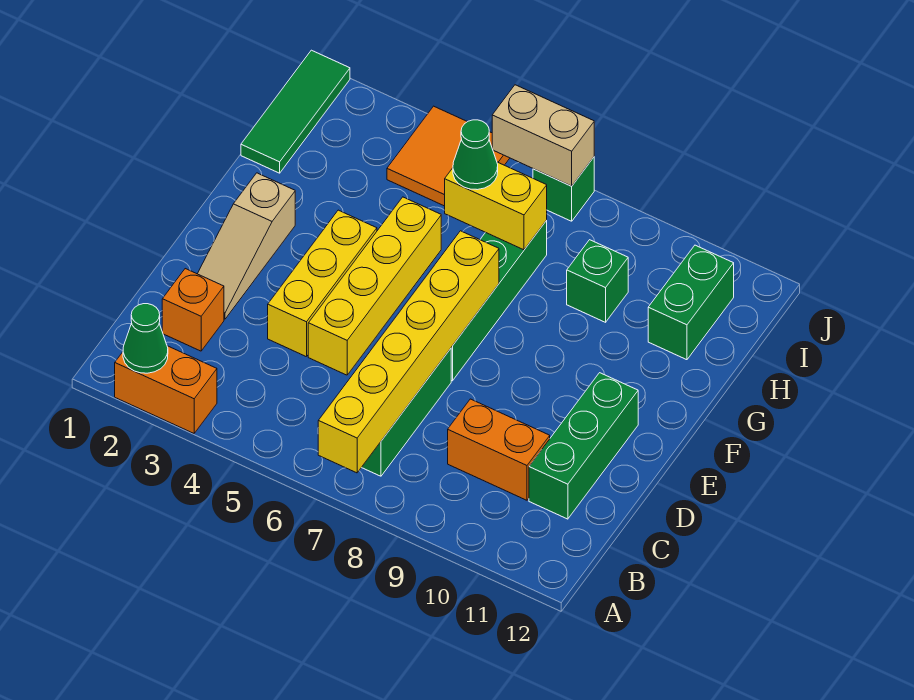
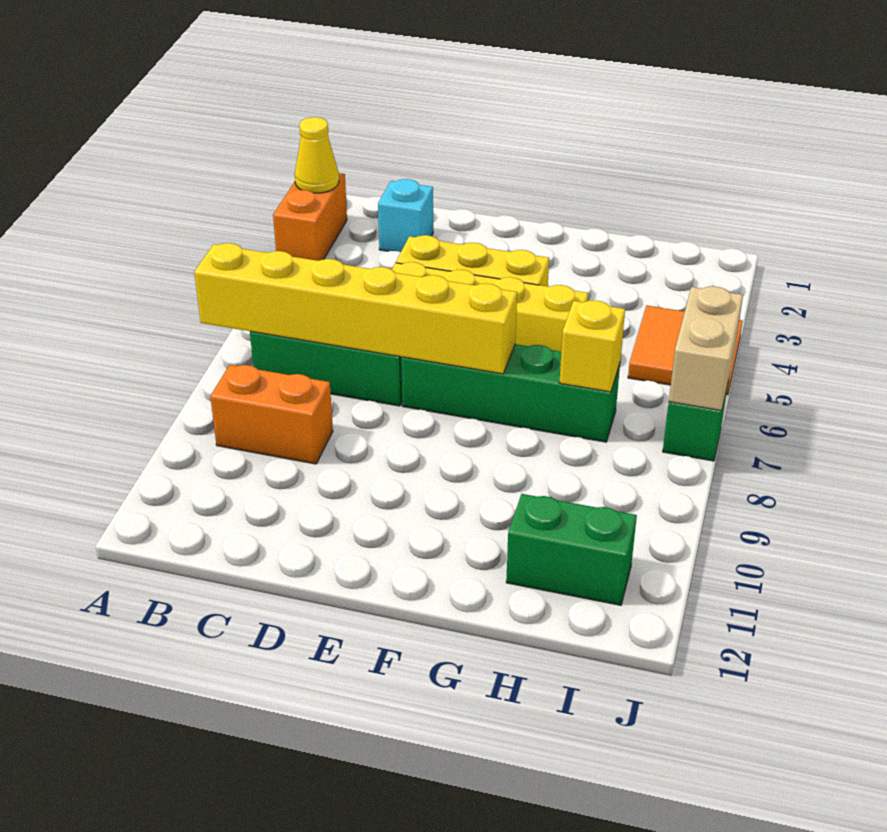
green cone A2 level 2 -> yellow cone A2 level 2
orange brick C2 level 1 -> cyan brick C2 level 1
orange brick C9:C10 level 1 -> orange brick B9:C9 level 1
green brick C11:E11 level 1 -> none
tan slope D2:F2 level 1 top F -> none
green tile H1:J1 level 1 -> none
yellow brick H6:H7 level 2 -> yellow brick H7 level 2
green cone H6 level 3 -> none
green brick H9 level 1 -> none

